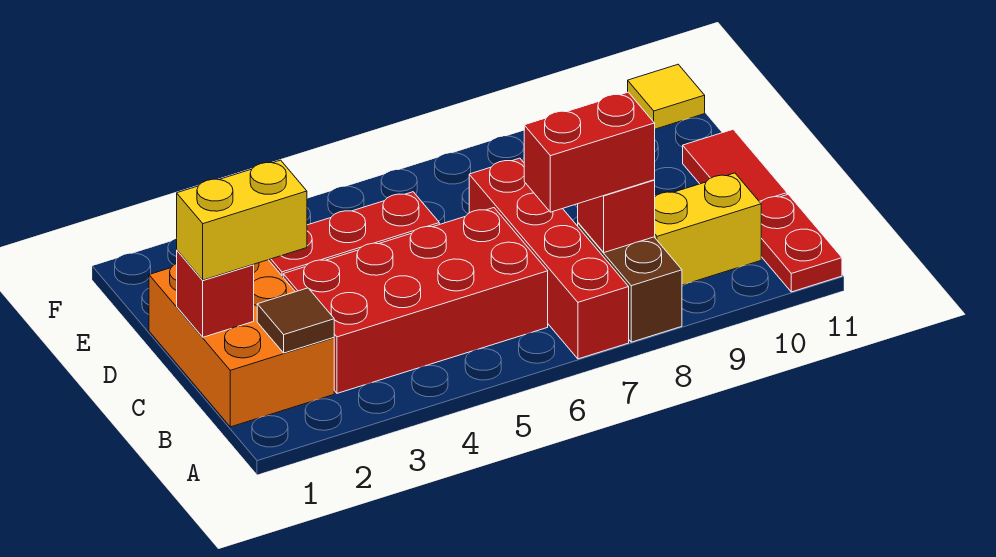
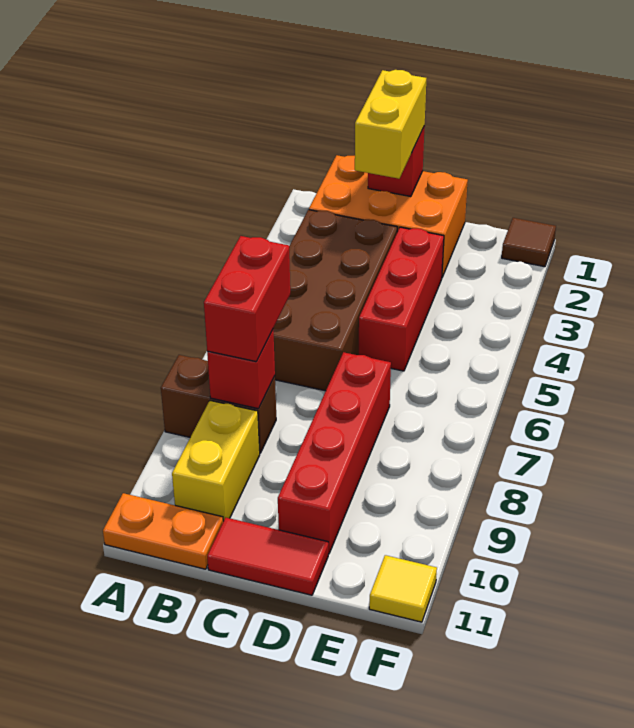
red brick A7:D7 level 1 -> red brick D7:D10 level 1
red plate A11:B11 level 1 -> orange plate A11:B11 level 1
brown tile B2 level 2 -> brown tile F1 level 1
red brick B3:C6 level 1 -> brown brick B3:C6 level 1

